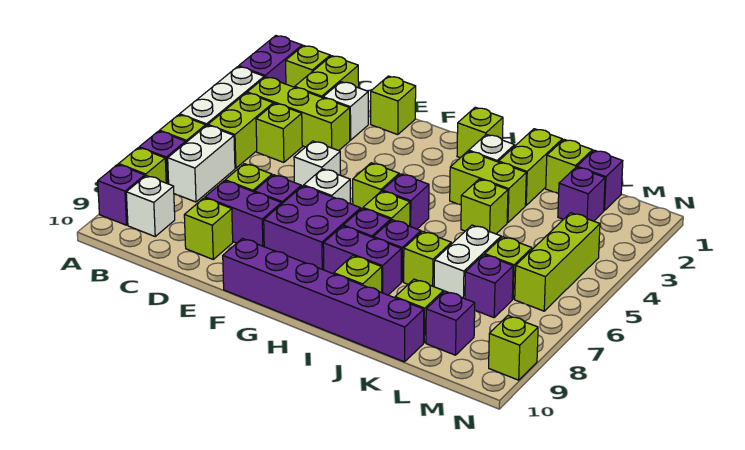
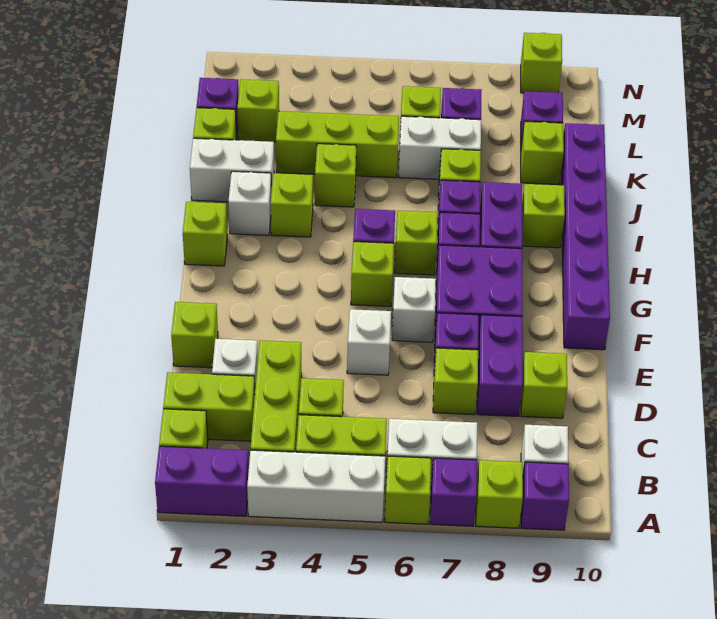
lime brick I3:J3 level 1 -> lime brick I3 level 1
lime brick J1:J2 level 1 -> white brick J1:J2 level 1
purple brick L2 level 1 -> lime brick L2 level 1
lime brick M4:M6 level 1 -> lime brick K3:K5 level 1

